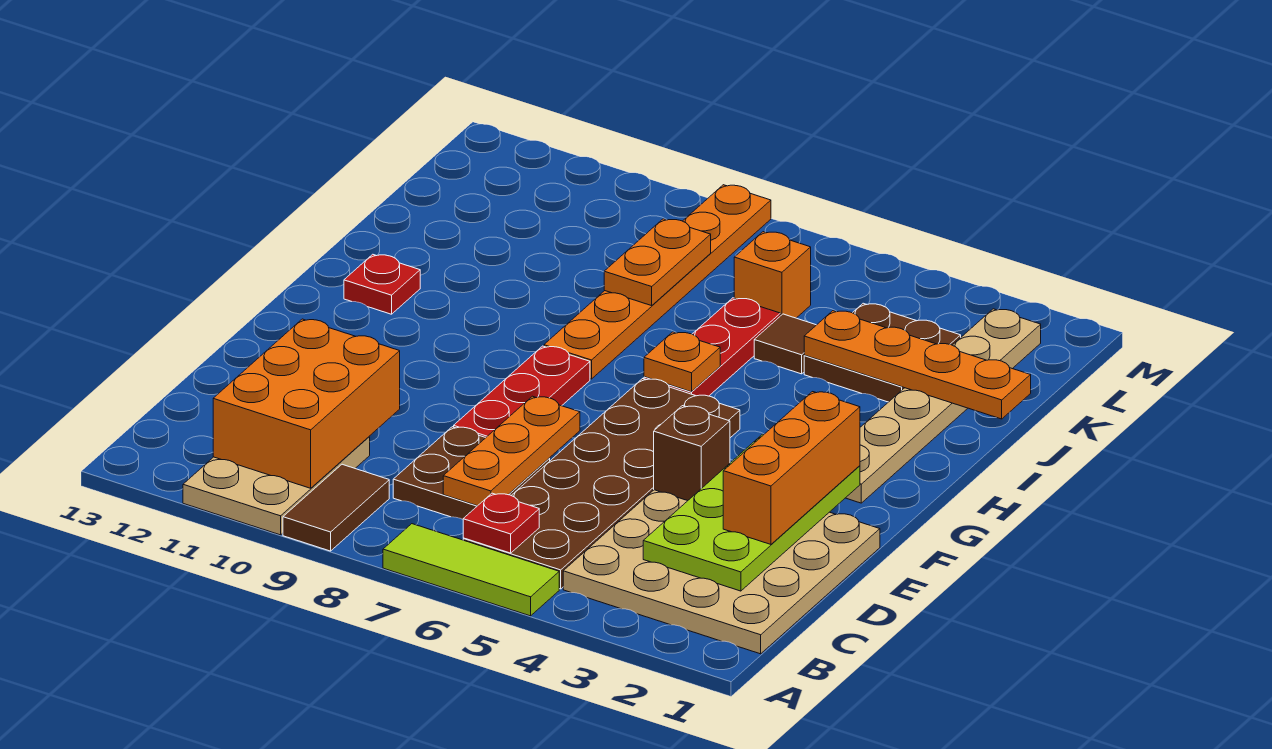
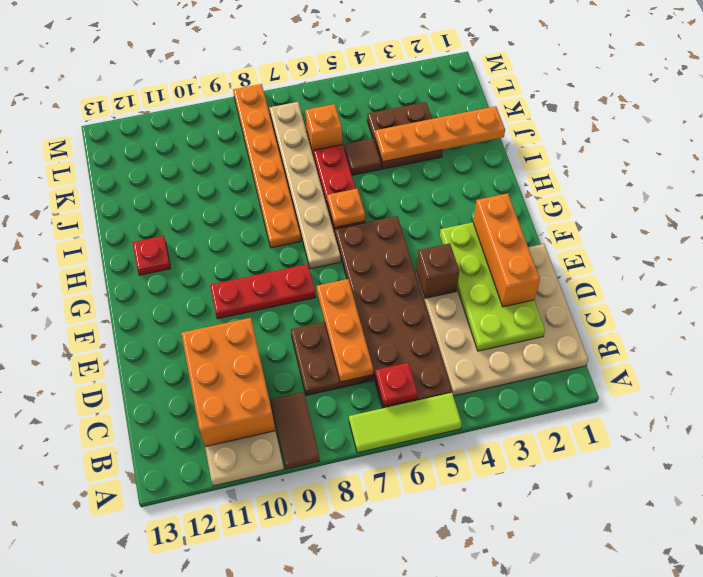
red plate E8:G8 level 1 -> red plate F8:F10 level 1
tan plate G2:L2 level 1 -> tan plate G7:L7 level 1
orange plate J8:K8 level 2 -> none

